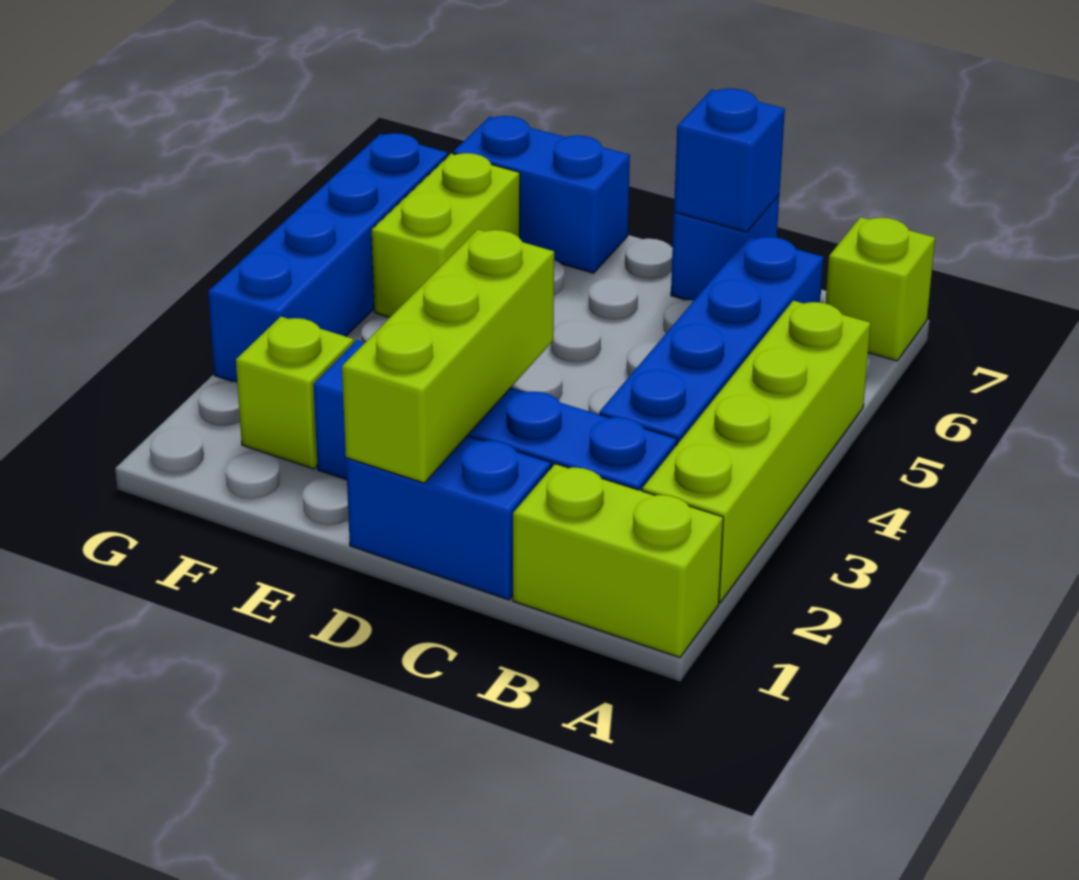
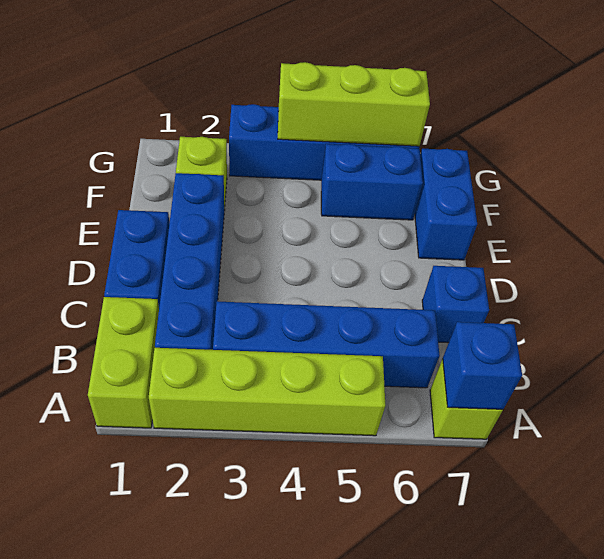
blue brick C7 level 2 -> blue brick A7 level 2
lime brick D1:D3 level 2 -> lime brick G4:G6 level 2
lime brick F5:F6 level 1 -> blue brick F5:F6 level 1

